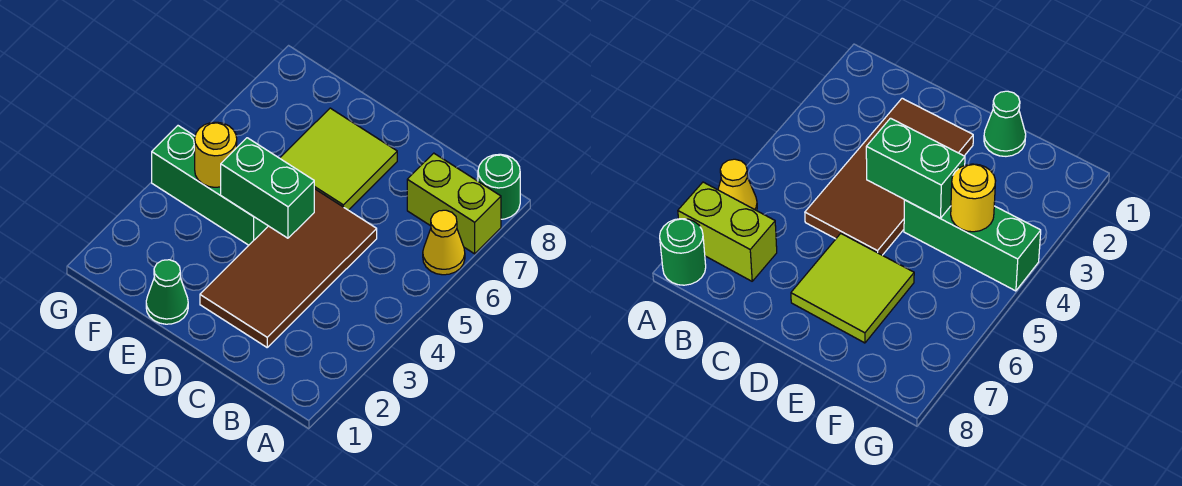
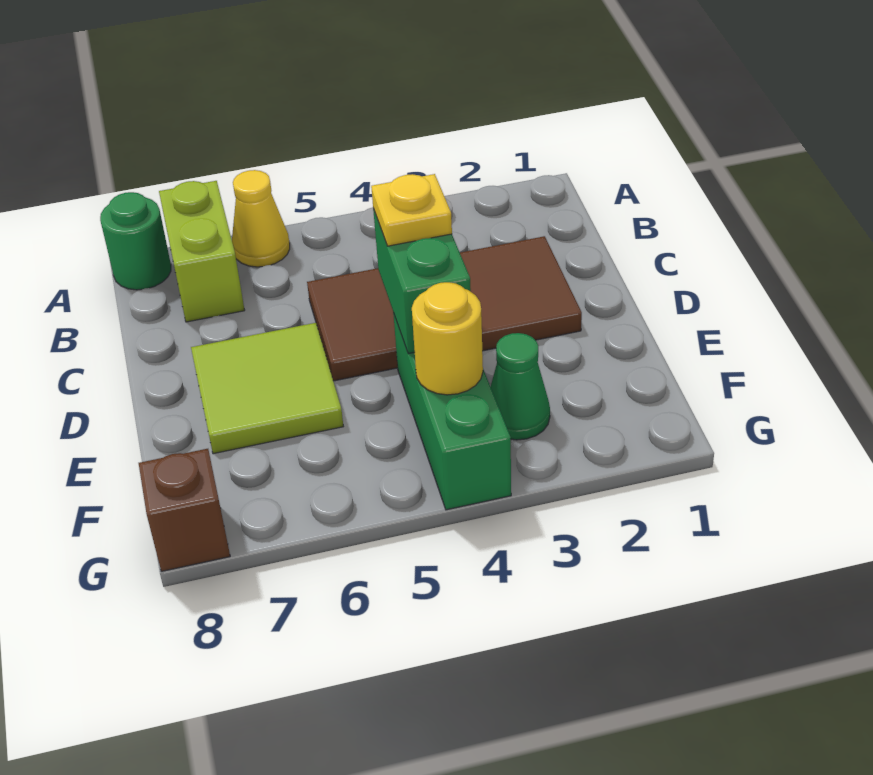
none -> yellow plate D4 level 3
green cone E1 level 1 -> green cone F3 level 1
none -> brown brick G8 level 1

